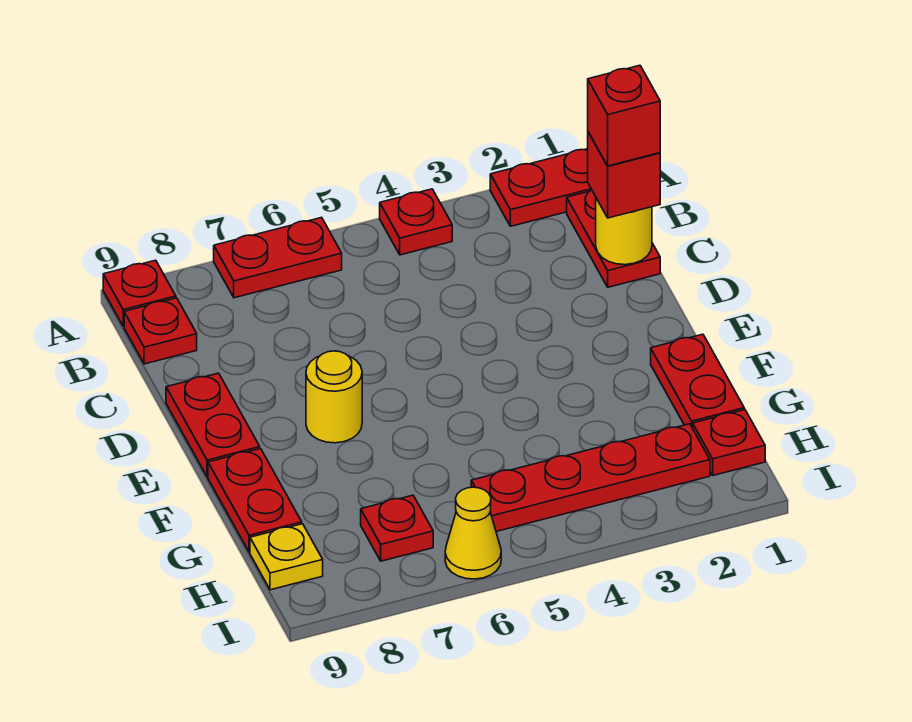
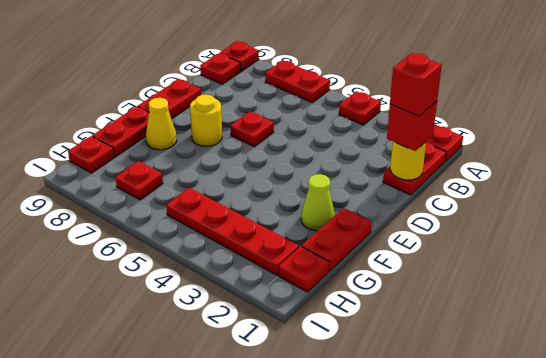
none -> red plate D6 level 1
none -> lime cone F2 level 1
yellow plate H9 level 1 -> red plate H9 level 1
yellow cone I6 level 1 -> yellow cone F8 level 1

